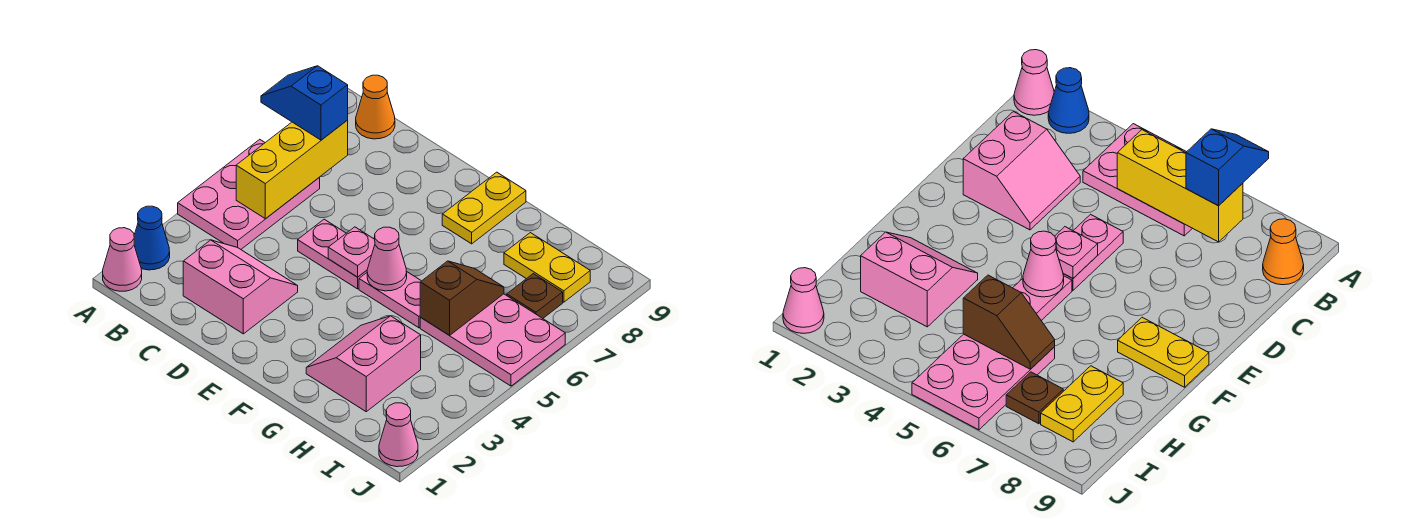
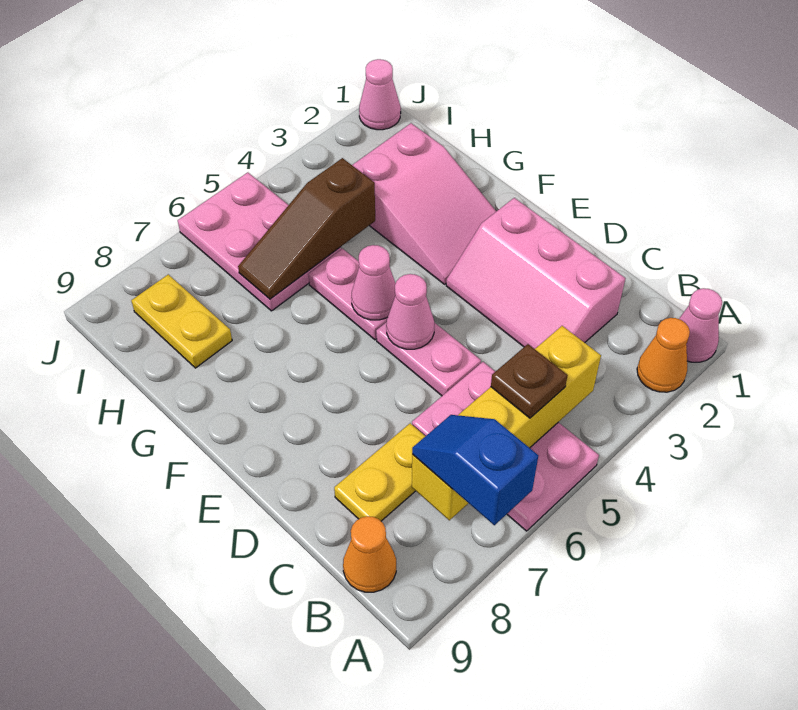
blue cone A2 level 1 -> orange cone A2 level 1
pink plate A4:B6 level 1 -> pink plate A5:C6 level 1
blue slope A7:B7 level 3 top B -> blue slope A7:B7 level 3 top A
yellow brick B5:B7 level 2 -> yellow brick B4:B7 level 2
pink slope C2:D3 level 1 top 2 -> pink slope C2:E3 level 1 top 2
pink plate E5 level 2 -> pink cone E5 level 2
yellow plate F8:F9 level 1 -> yellow plate C7:C8 level 1
pink slope G2:H3 level 1 top H -> pink slope F2:H3 level 1 top H
brown slope H5:H6 level 2 top 5 -> brown slope H4:H6 level 2 top 4
brown plate I7 level 1 -> brown plate B5 level 3

